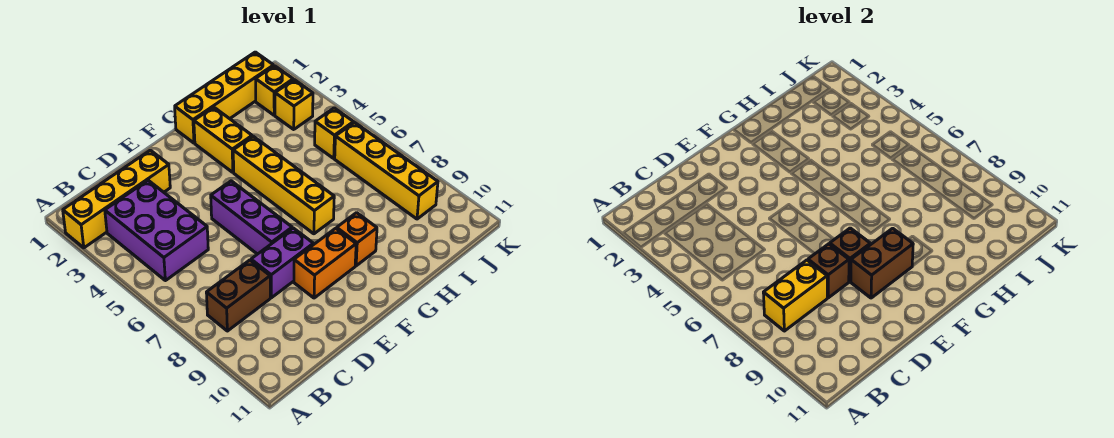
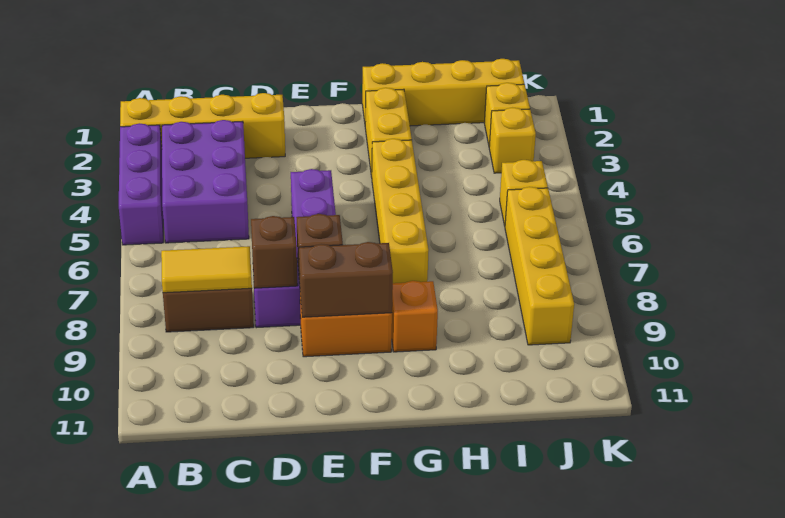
none -> purple brick A3:A5 level 1
yellow brick B8:C8 level 2 -> yellow tile B8:C8 level 2

